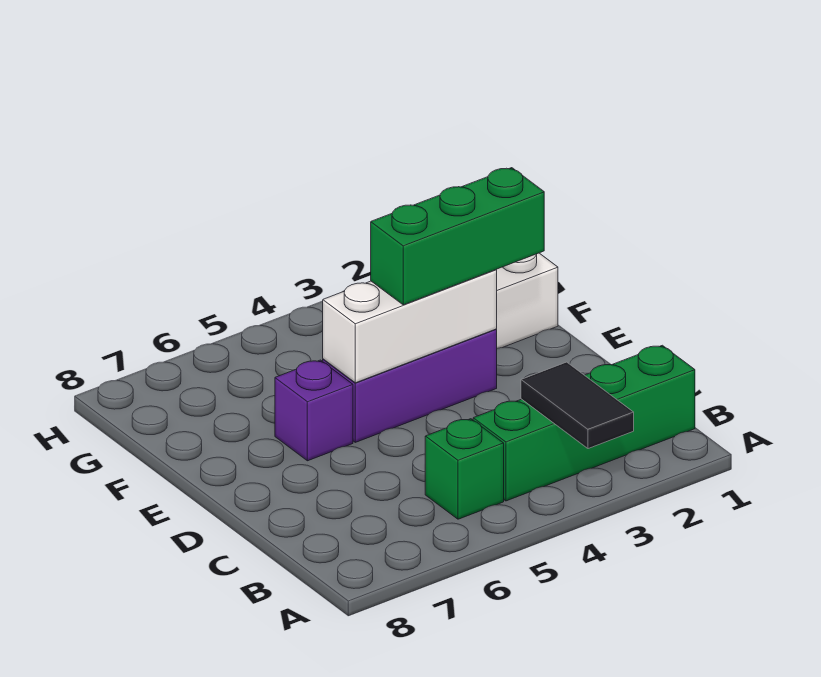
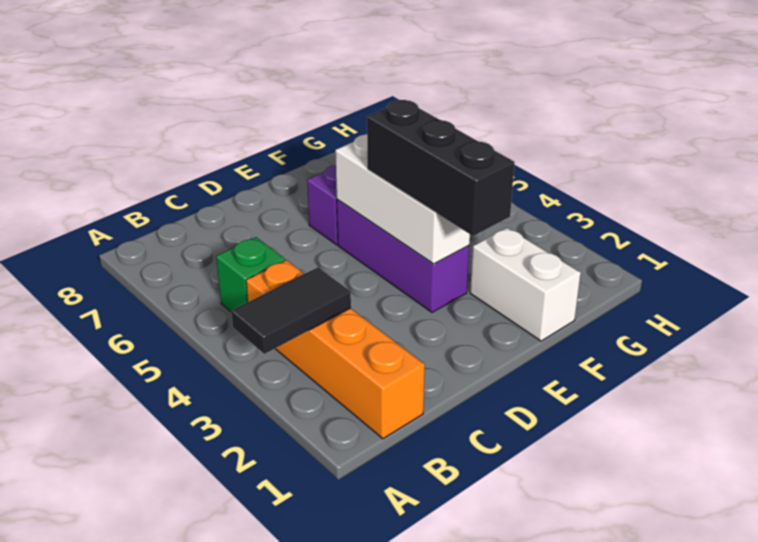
green brick B1:B4 level 1 -> orange brick B1:B4 level 1
green brick E2:E4 level 3 -> black brick E2:E4 level 3

